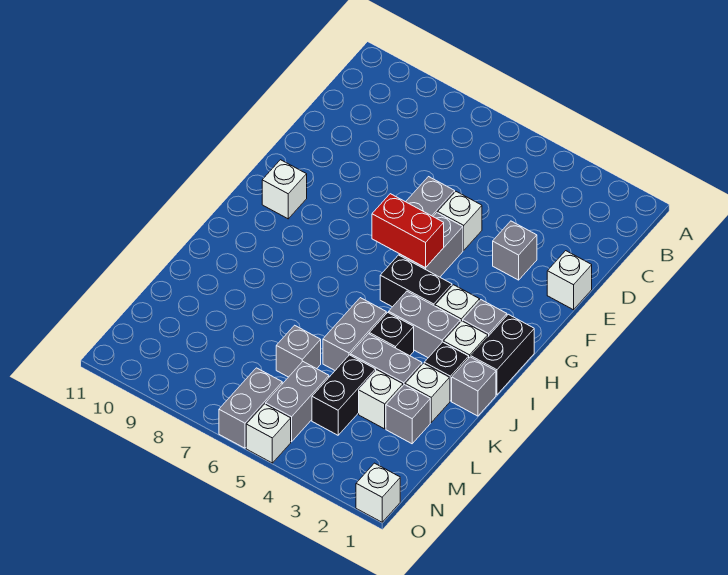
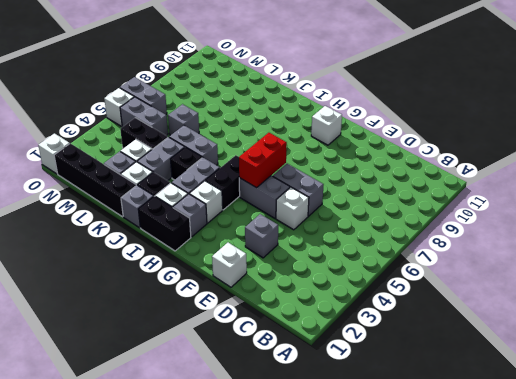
none -> black brick K1:N1 level 1

